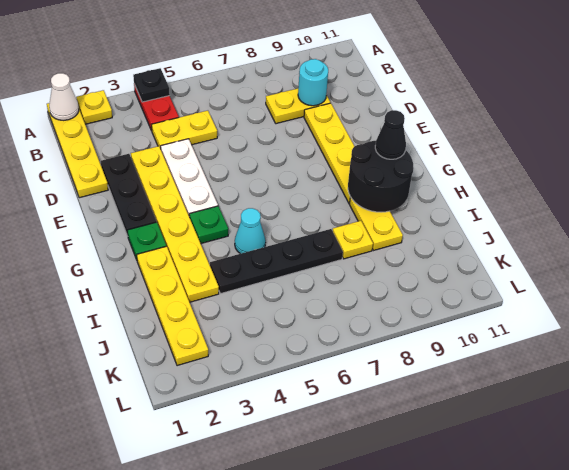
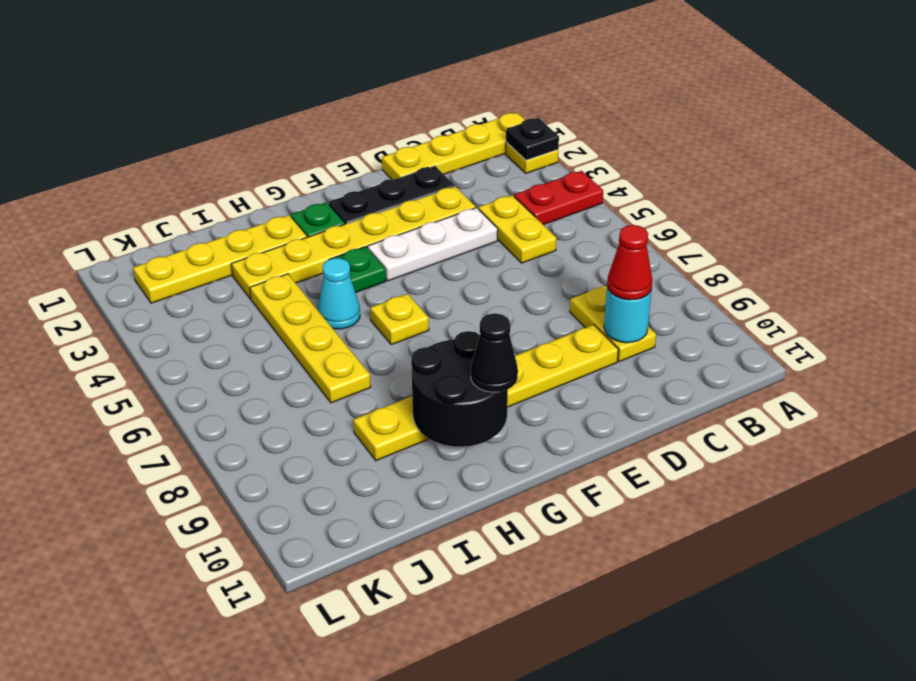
white cone A1 level 2 -> none
black plate A4 level 2 -> black plate A2 level 2
none -> red cone C9 level 3
black plate I4:I7 level 1 -> yellow plate I4:I7 level 1
yellow plate I8 level 1 -> yellow plate G6 level 1

